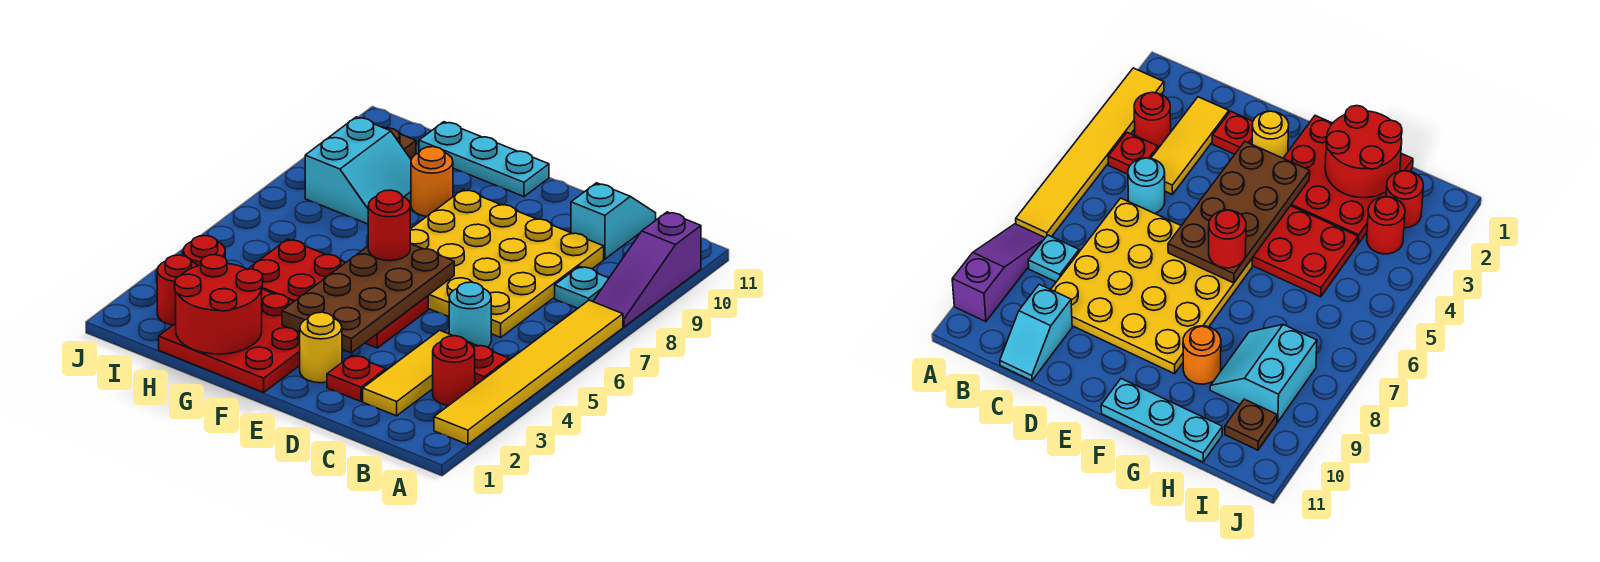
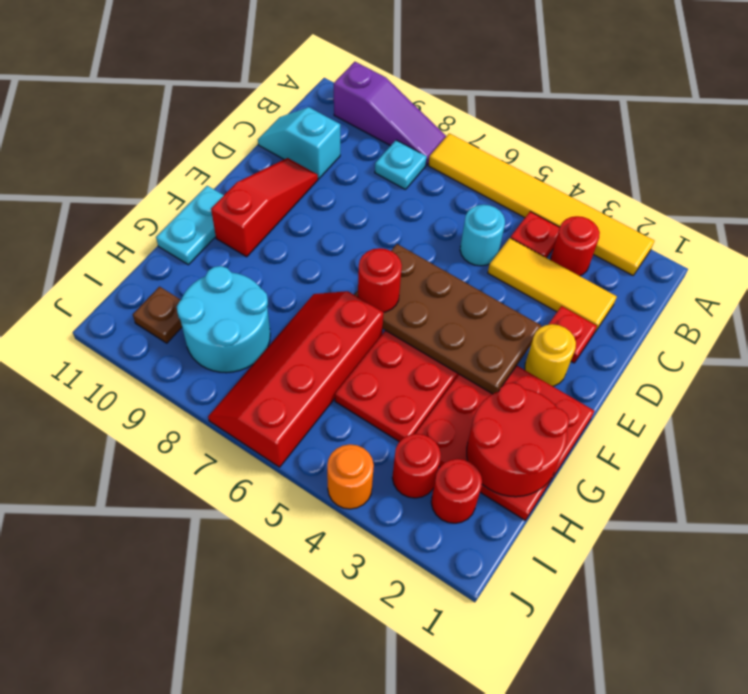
yellow plate C6:F9 level 1 -> none
none -> red slope D10:F10 level 1 top F
cyan plate F11:H11 level 1 -> cyan plate F11:G11 level 1
none -> red slope G6:J7 level 1 top 6
orange round brick G9 level 1 -> orange round brick J4 level 1
cyan slope H8:I9 level 1 top I -> cyan round brick H8:I9 level 1

